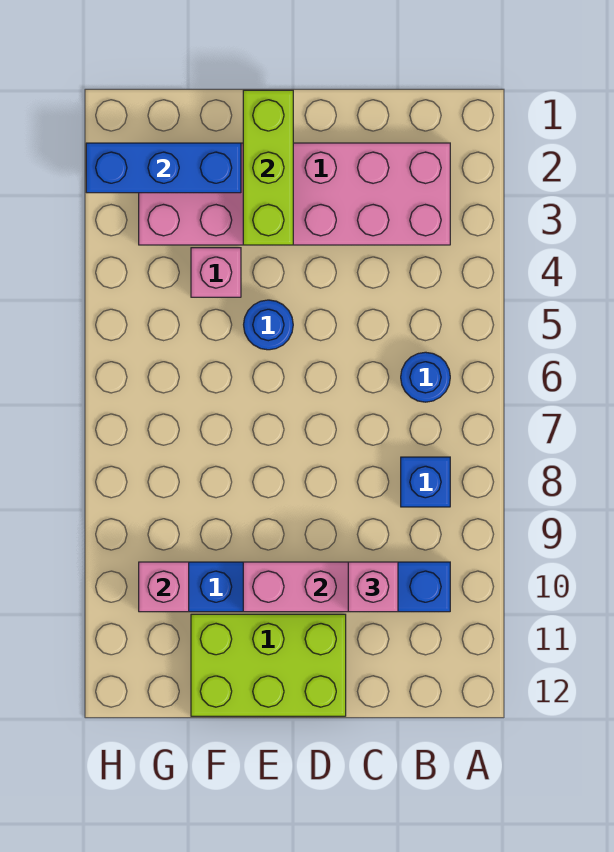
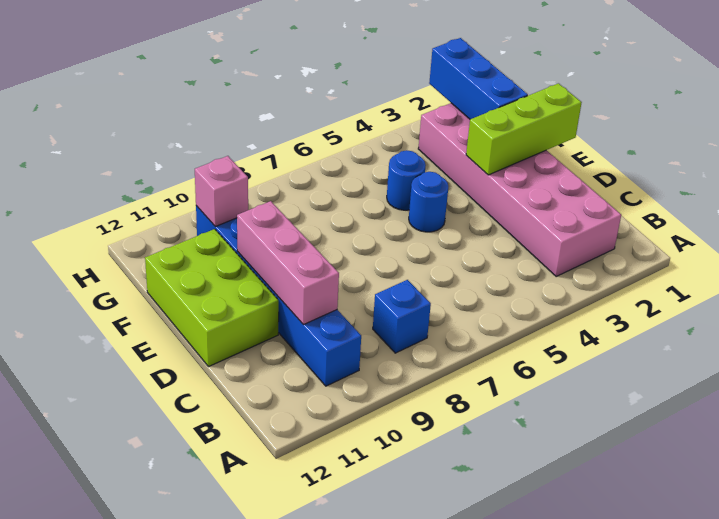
blue round brick B6 level 1 -> blue round brick F5 level 1
pink brick C10 level 3 -> none
pink brick F4 level 1 -> none

